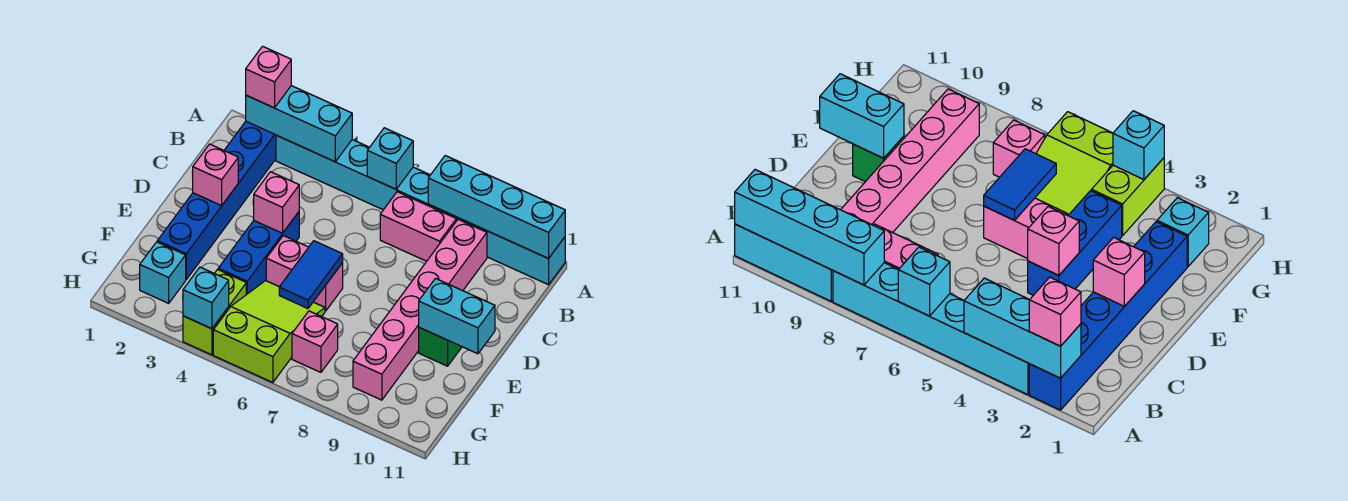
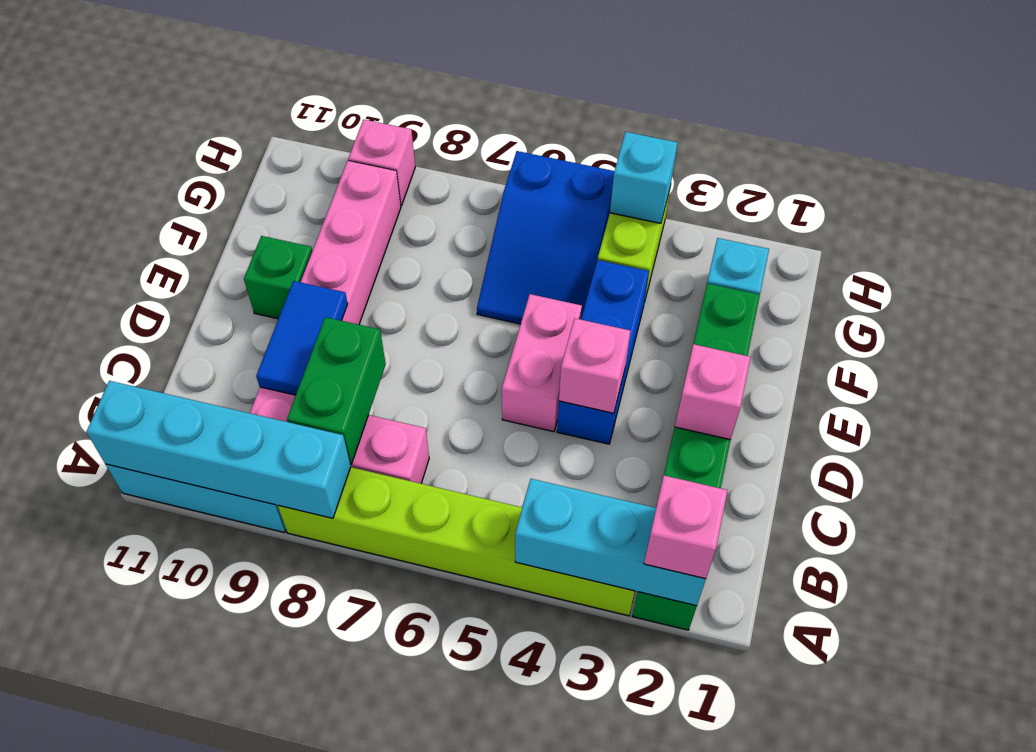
blue brick A2:F2 level 1 -> green brick A2:F2 level 1
cyan brick A3:A8 level 1 -> lime brick A3:A8 level 1
cyan brick A6 level 2 -> none
none -> green brick B8:C8 level 2
pink brick E5:E6 level 1 -> pink brick D5:E5 level 1
blue tile E6:F6 level 2 -> blue tile C9:D9 level 2
cyan brick E10:E11 level 2 -> none
lime slope F5:H6 level 1 top H -> blue slope F5:H6 level 1 top H
pink brick G7 level 1 -> pink brick H9 level 1

